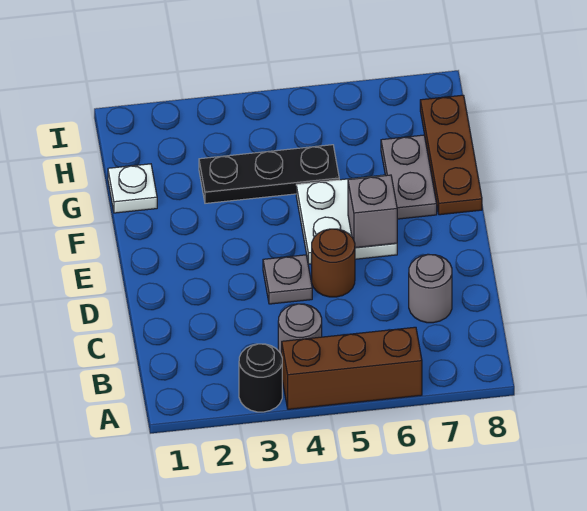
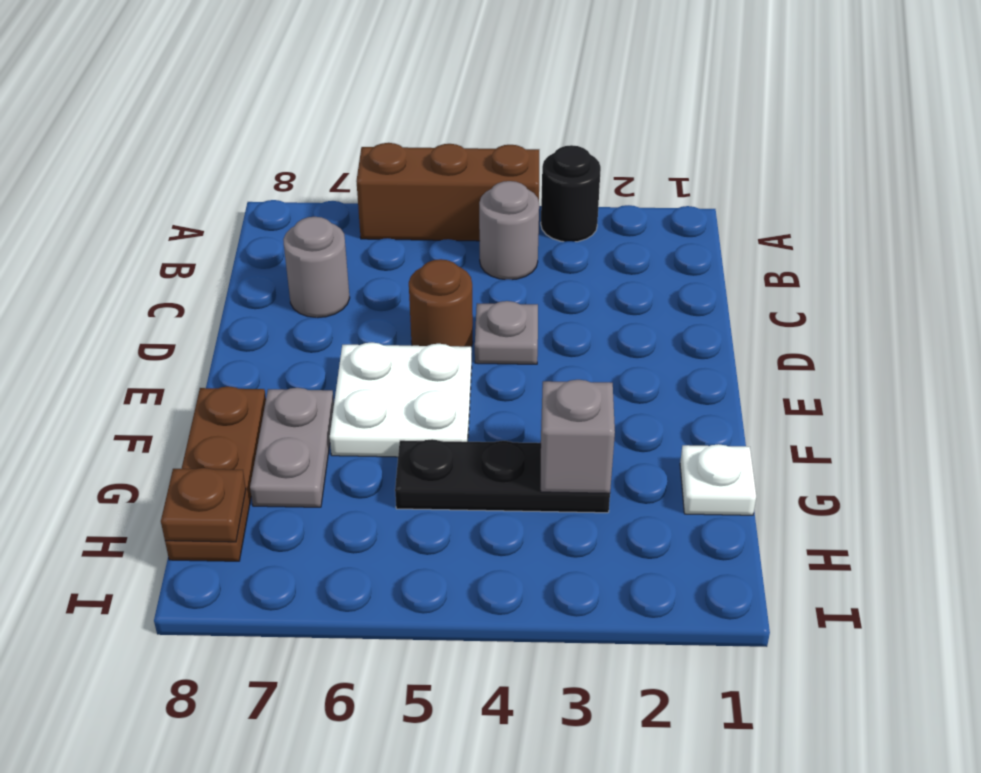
grey brick E6 level 2 -> grey brick G3 level 2
none -> brown plate H8 level 2

